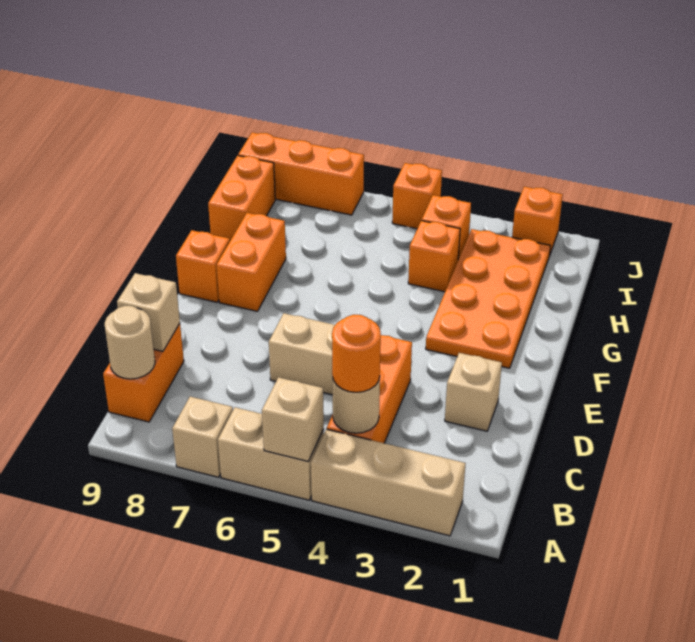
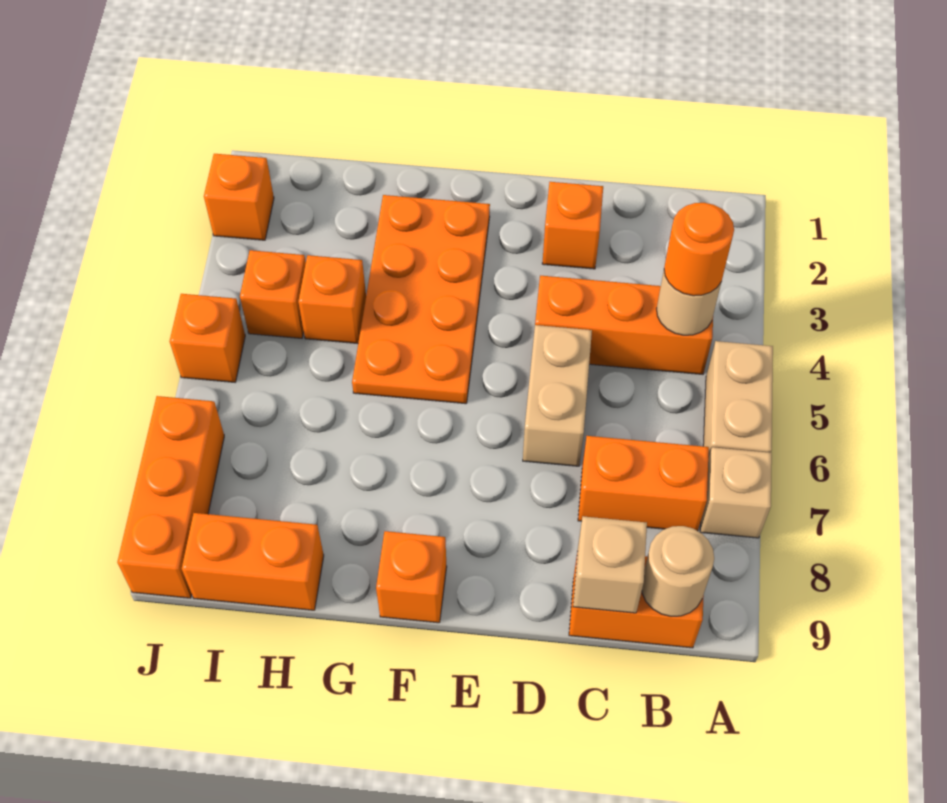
tan brick A2:A4 level 1 -> none
tan brick A5 level 2 -> none
tan brick D2 level 1 -> orange brick D2 level 1
orange plate F2:I3 level 1 -> orange plate F2:G5 level 1
orange brick F8:G8 level 1 -> orange brick B7:C7 level 1

